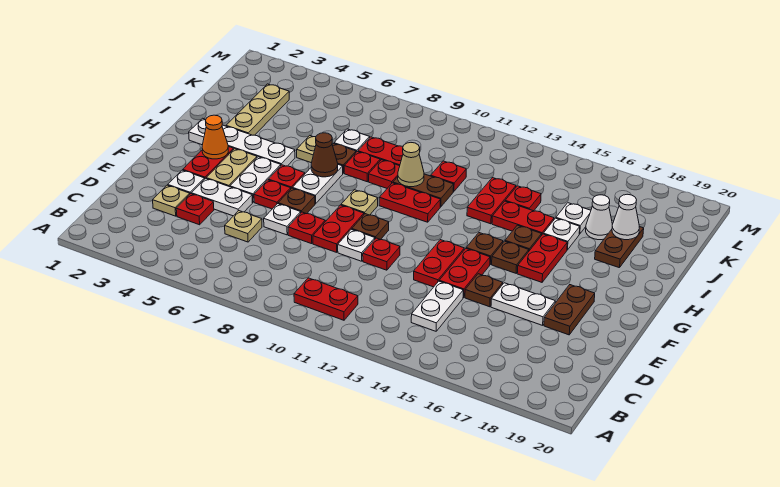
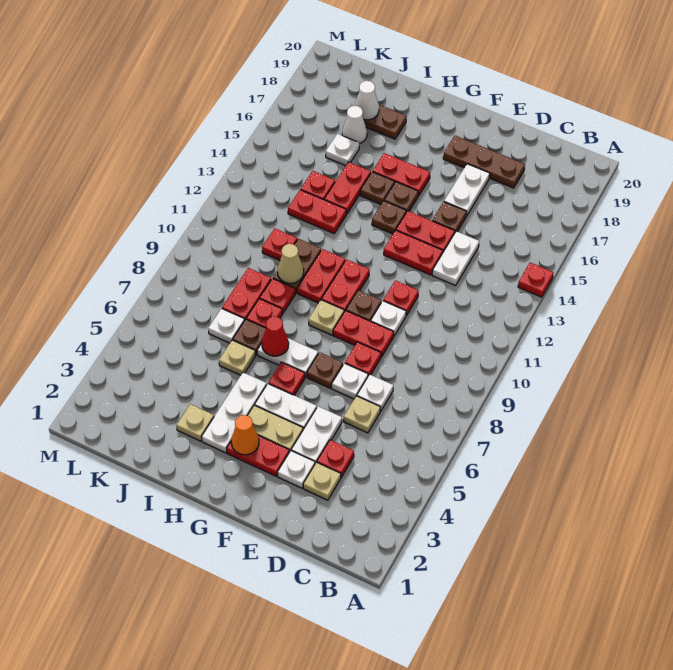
red plate B10:B11 level 1 -> red plate G10:G11 level 1
white plate C14:D14 level 1 -> white plate D13:D14 level 1
brown plate E18:F18 level 1 -> brown plate D18:F18 level 1
red plate F6 level 1 -> red plate A14 level 1
white plate H2:H5 level 1 -> white plate H3:H5 level 1
brown cone H7 level 2 -> red cone H7 level 2
tan plate I3:K3 level 1 -> tan plate I3 level 1
white plate I16 level 1 -> white plate D7 level 1

